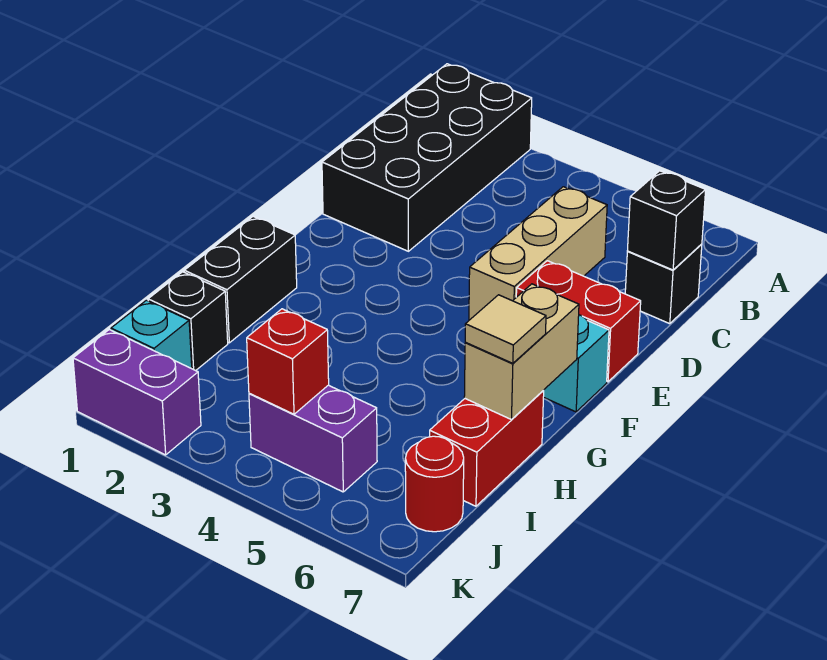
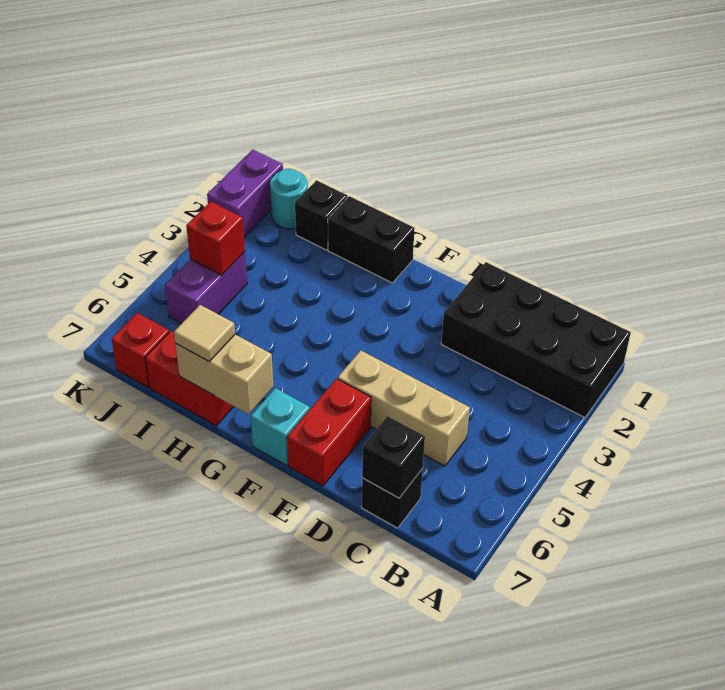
cyan brick J1 level 1 -> cyan round brick J1 level 1
red round brick J7 level 1 -> red brick J7 level 1

